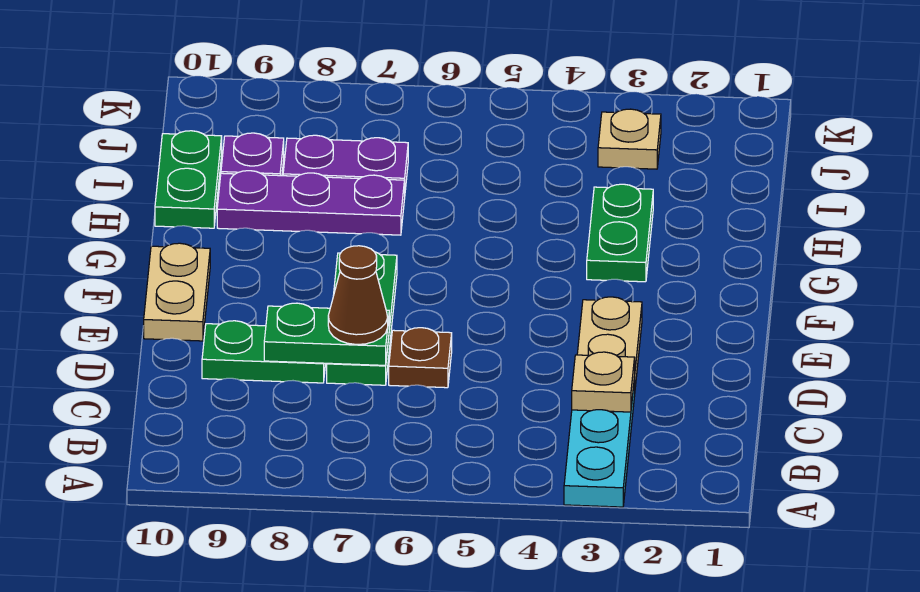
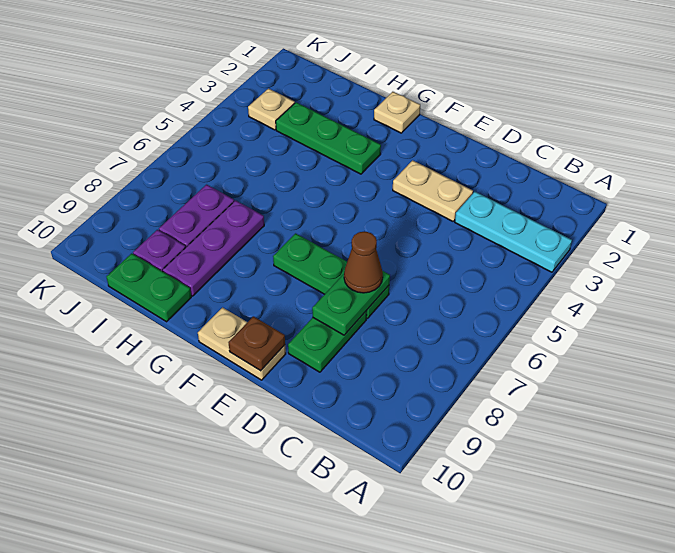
tan plate C3 level 2 -> tan plate G1 level 1
brown plate D6 level 1 -> brown plate E10 level 2
green plate G3:H3 level 1 -> green plate G3:I3 level 1

